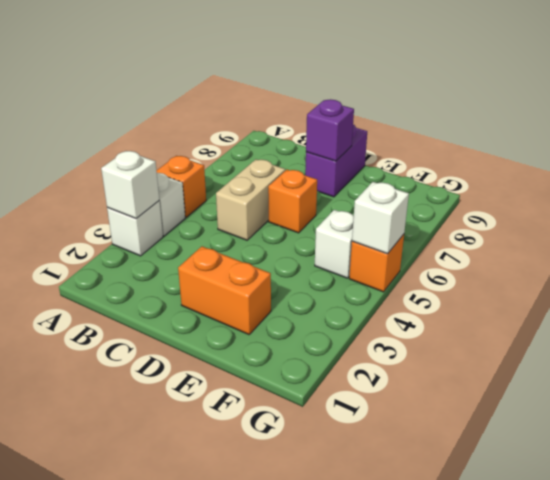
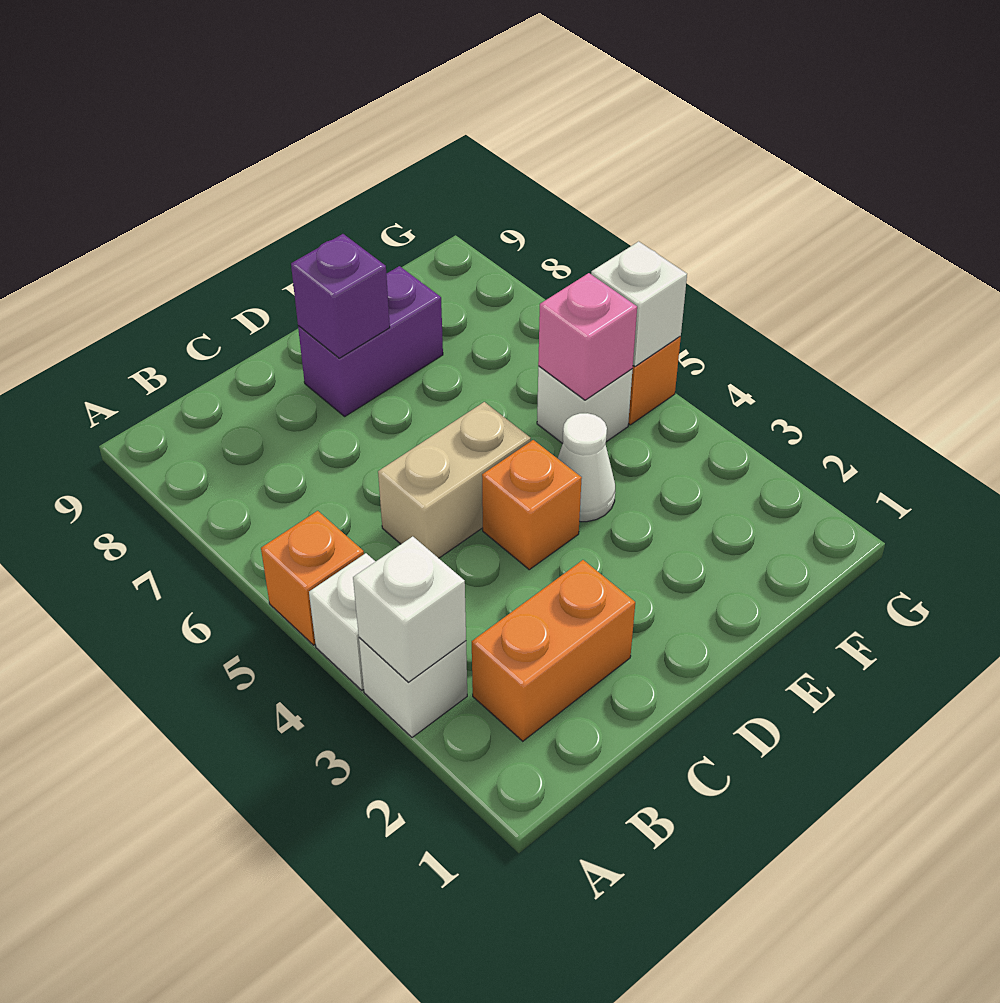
tan brick C5:C6 level 1 -> tan brick C5:D5 level 1
orange brick D2:E2 level 1 -> orange brick B2:C2 level 1
orange brick D6 level 1 -> orange brick D4 level 1
purple brick D8:D9 level 1 -> purple brick D8:E8 level 1
none -> white cone E4 level 1
none -> pink brick F5 level 2

